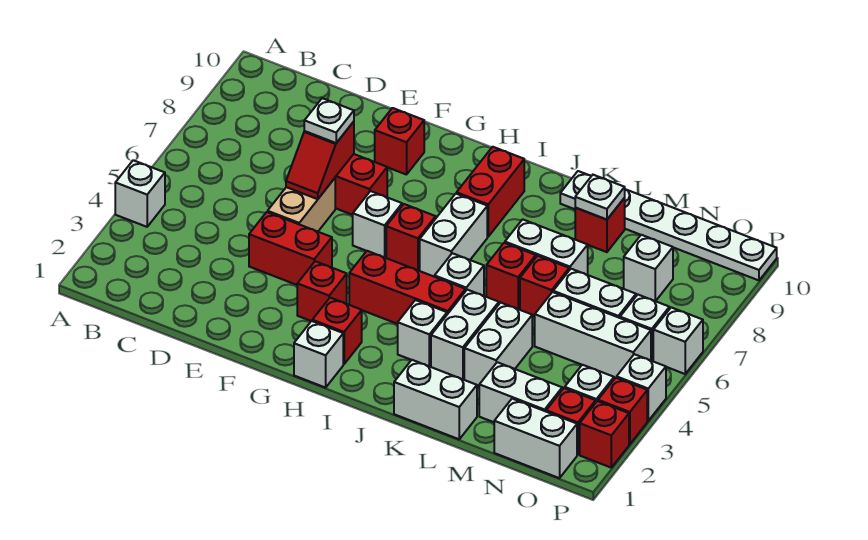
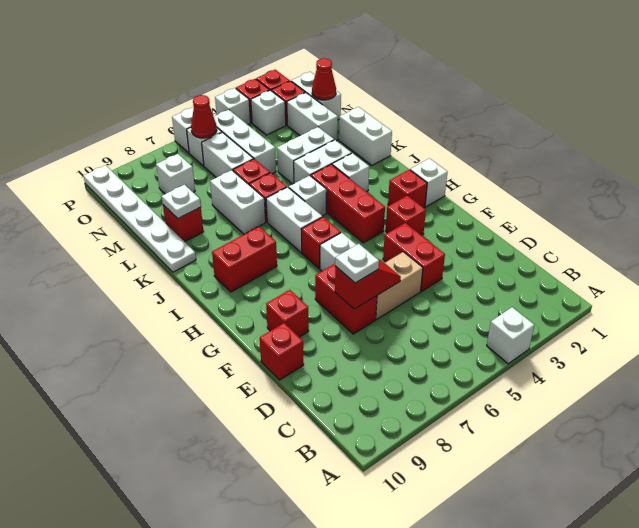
none -> red brick E10 level 1
white brick I6:I7 level 1 -> white brick I6:J6 level 1
none -> red cone N1 level 2
none -> red cone O6 level 2

